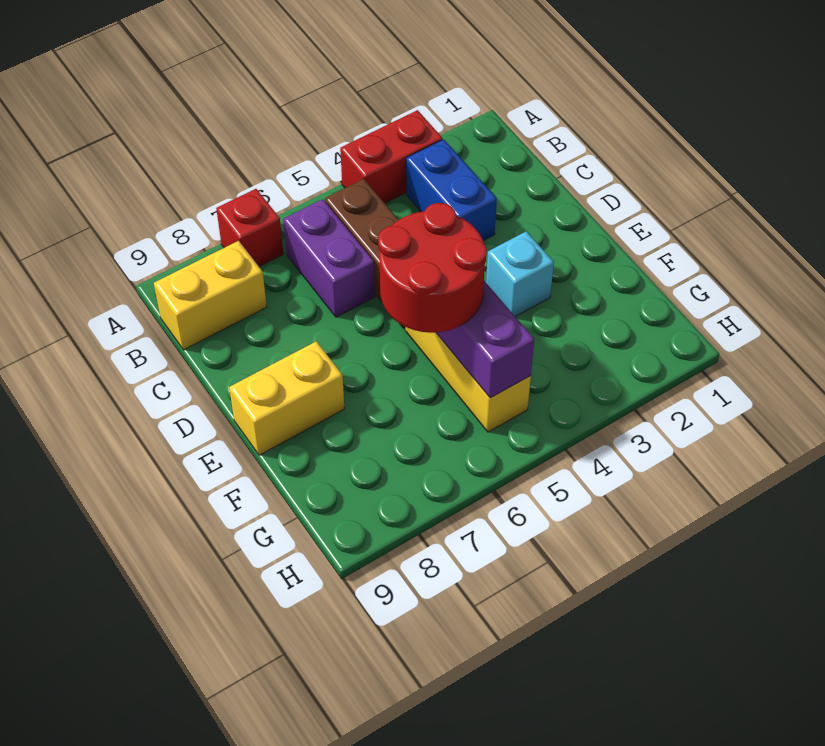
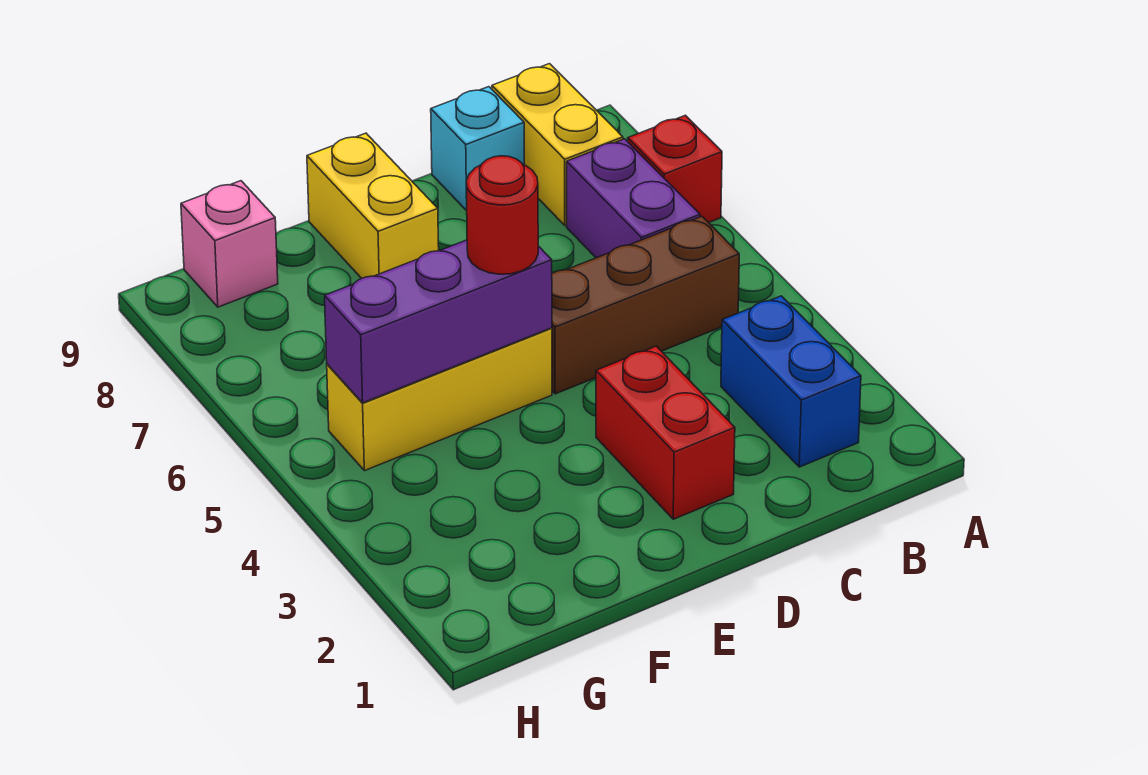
red brick A3:A4 level 1 -> red brick D2:D3 level 1
blue brick B3:C3 level 1 -> blue brick B2:B3 level 1
purple brick B6:C6 level 1 -> purple brick B6:B7 level 1
cyan brick E3 level 1 -> cyan brick C9 level 1
red round brick E5:F6 level 3 -> red round brick E5 level 3
none -> pink brick G9 level 1

